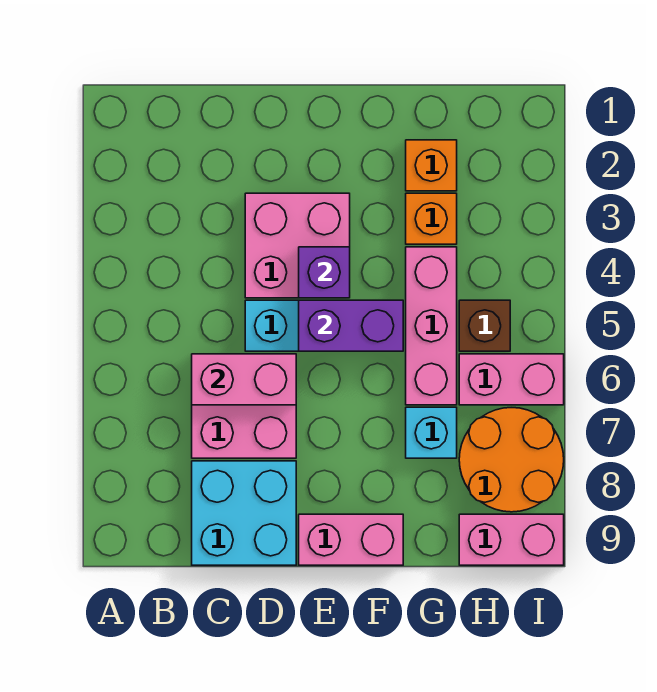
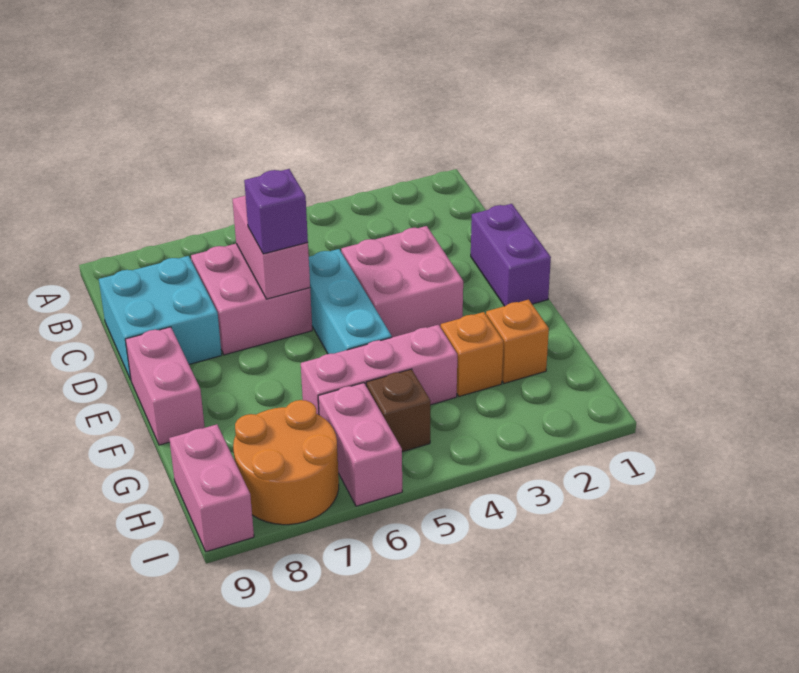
purple brick E4 level 2 -> purple brick D6 level 3
purple brick E5:F5 level 2 -> purple brick D1:E1 level 1
cyan brick G7 level 1 -> none

